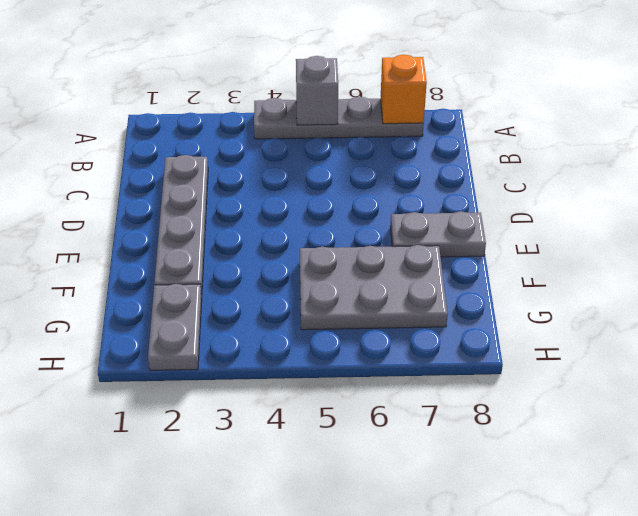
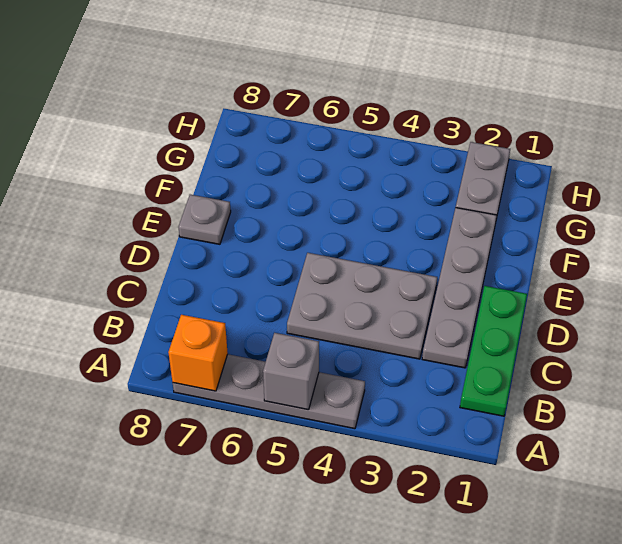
none -> green plate B1:D1 level 1
grey plate E7:E8 level 1 -> grey plate E8 level 1
grey plate F5:G7 level 1 -> grey plate C3:D5 level 1

